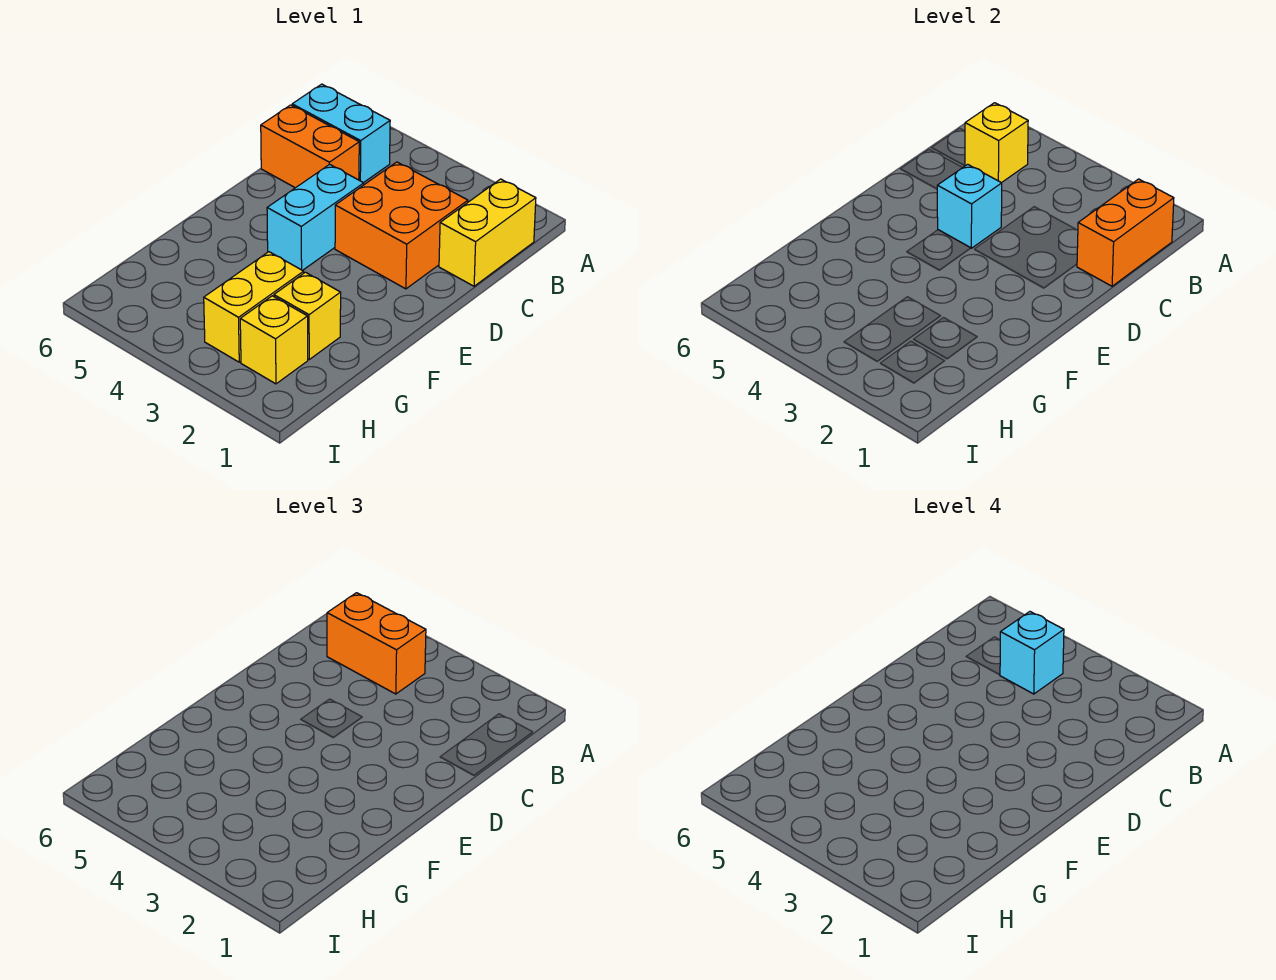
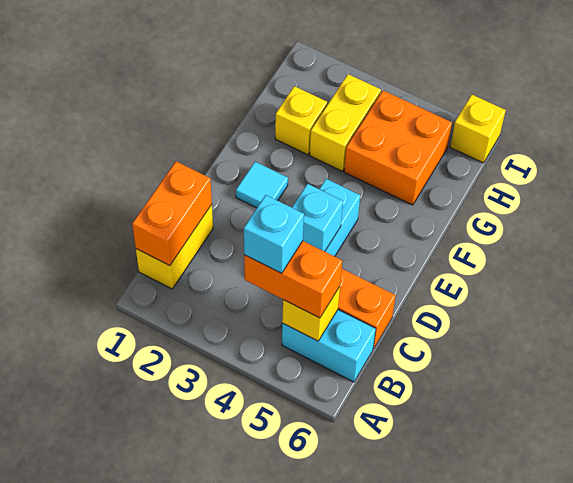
orange brick C2:D3 level 1 -> orange brick G4:H5 level 1
none -> cyan tile E2 level 1
yellow brick H2 level 1 -> yellow brick I6 level 1

